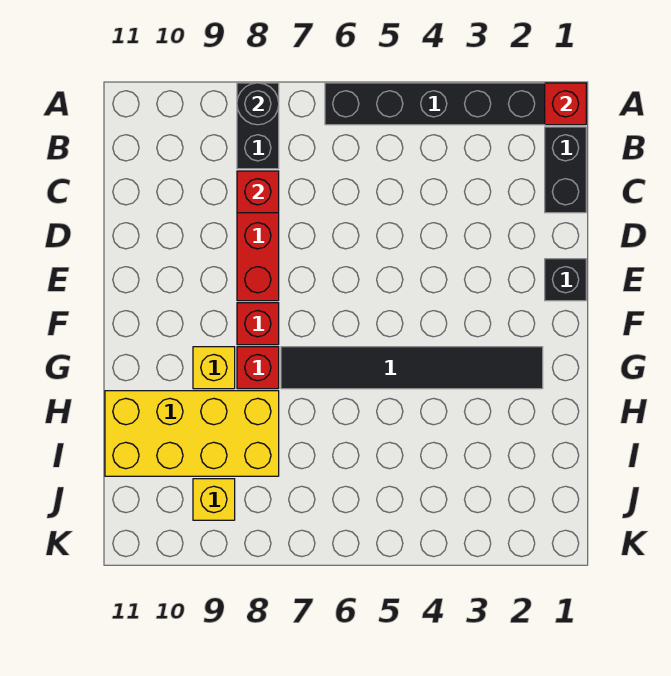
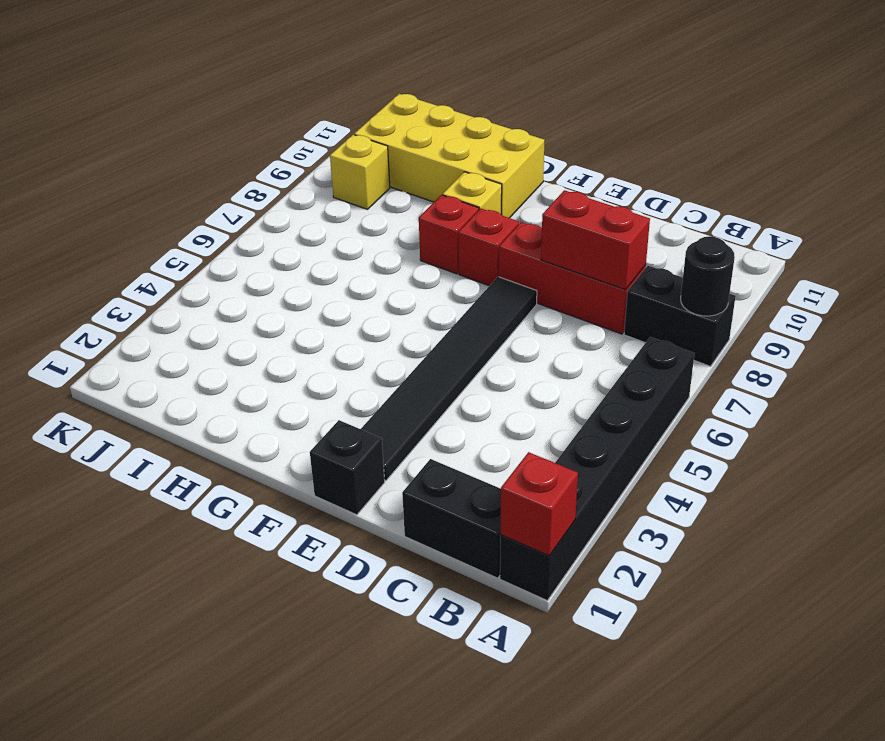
red brick C8 level 2 -> red brick C8:D8 level 2
black tile G2:G7 level 1 -> black tile E2:E7 level 1
yellow brick H8:I11 level 1 -> yellow brick G10:J11 level 1

